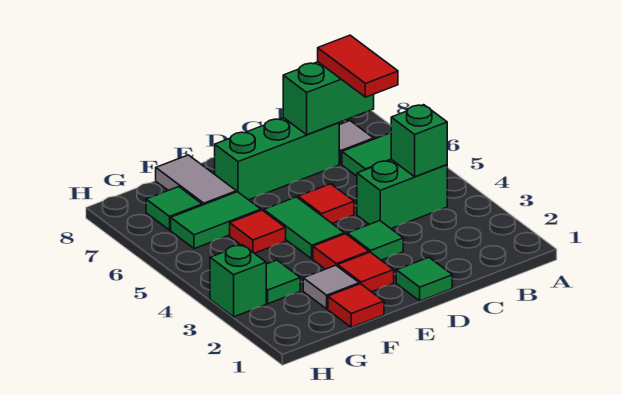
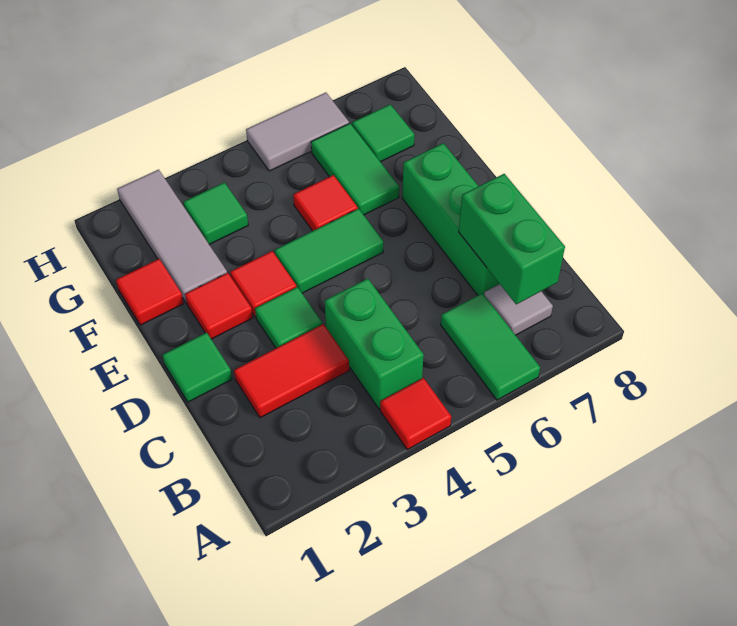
green brick B4 level 2 -> none
red tile B6:B7 level 3 -> red tile C2:C3 level 1
red tile D5 level 1 -> red tile A4 level 1
grey tile F2 level 1 -> grey tile F2:H2 level 1
grey tile F7:F8 level 1 -> grey tile H5:H6 level 1
green brick H3 level 1 -> none

